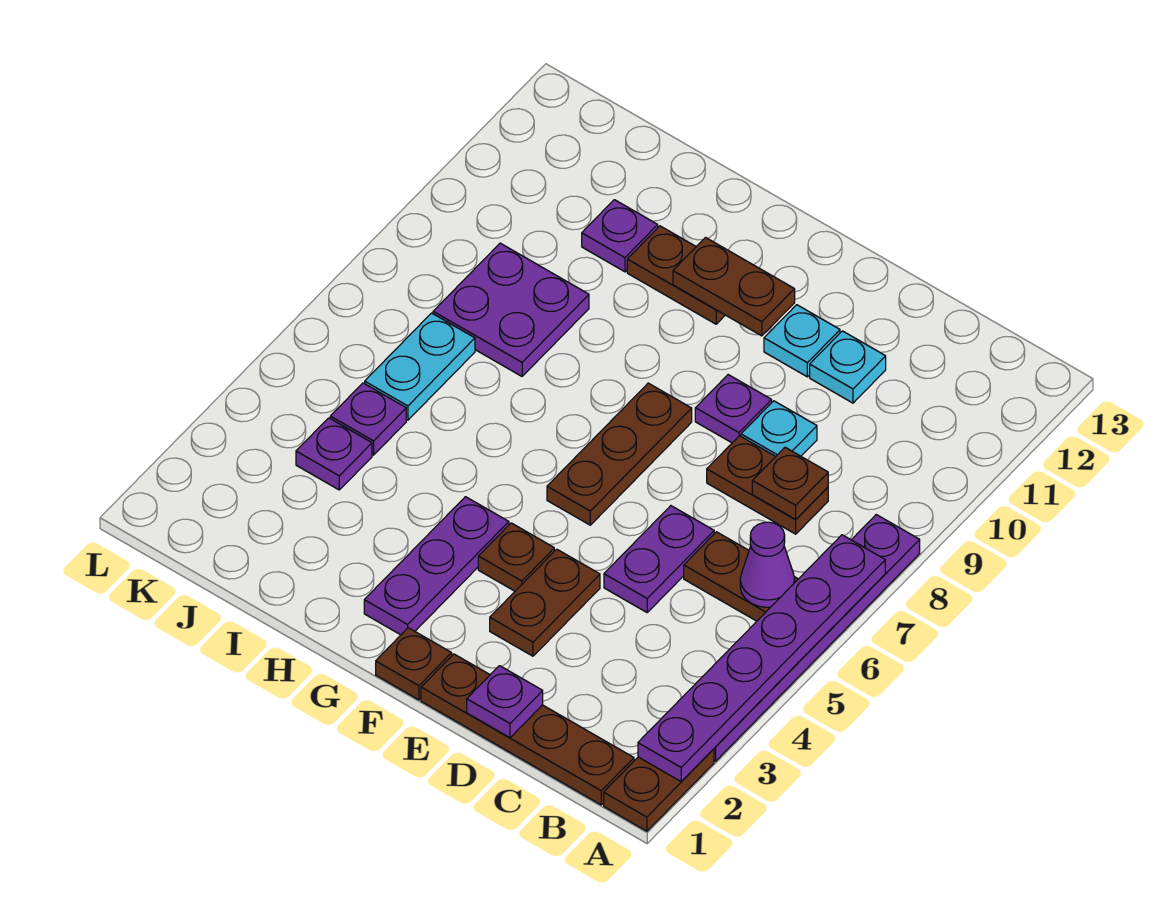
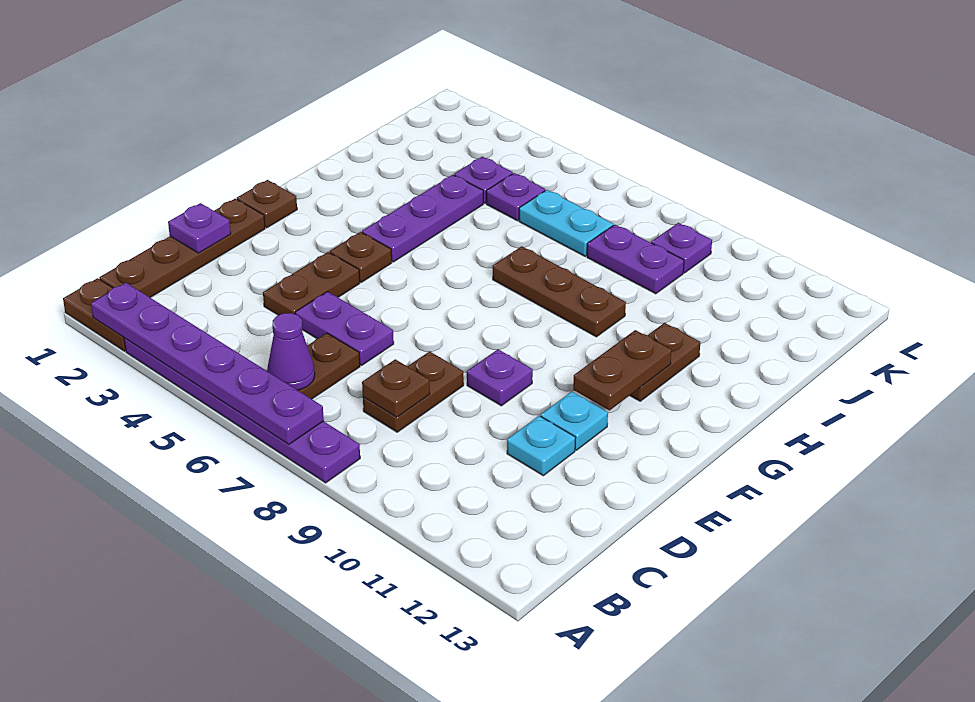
cyan plate D9 level 1 -> none
brown plate E3:E4 level 1 -> brown plate D4:E4 level 1
brown plate F6:F8 level 1 -> brown plate H7:H9 level 1
purple plate G2:G4 level 1 -> purple plate G4:I4 level 1
purple plate I8:J9 level 1 -> purple plate J8:J9 level 1
purple plate I11 level 1 -> purple plate K9 level 1

